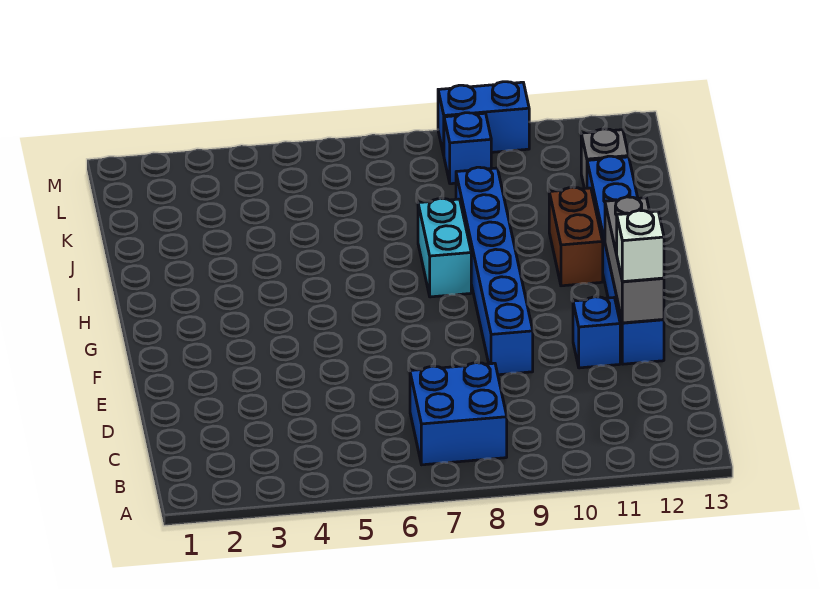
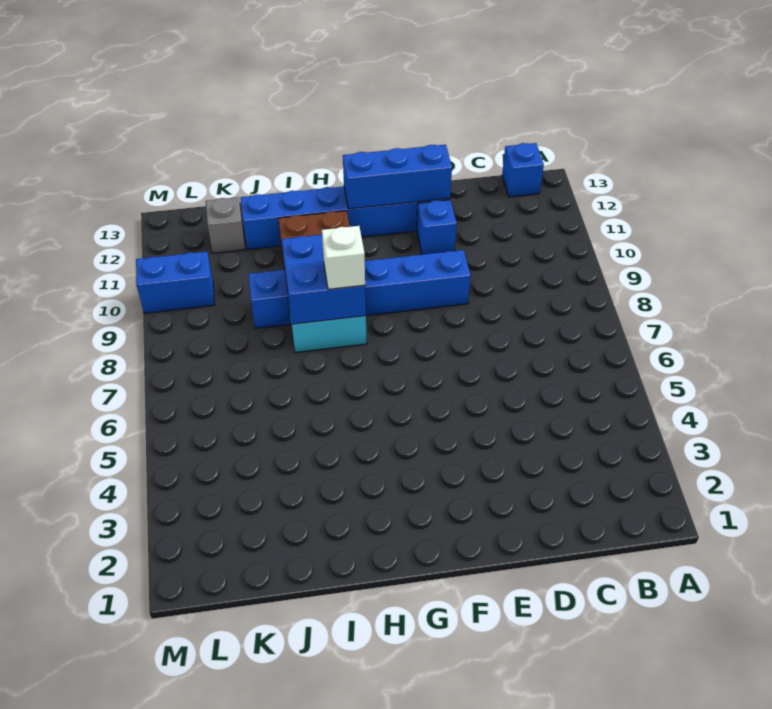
blue brick B7:C8 level 1 -> blue brick H8:I9 level 2
grey brick E12:G12 level 2 -> blue brick E12:G12 level 2
white brick E12 level 3 -> white brick H8 level 3
blue brick L9 level 1 -> blue brick B13 level 1
blue brick M9:M10 level 1 -> blue brick L10:M10 level 1

